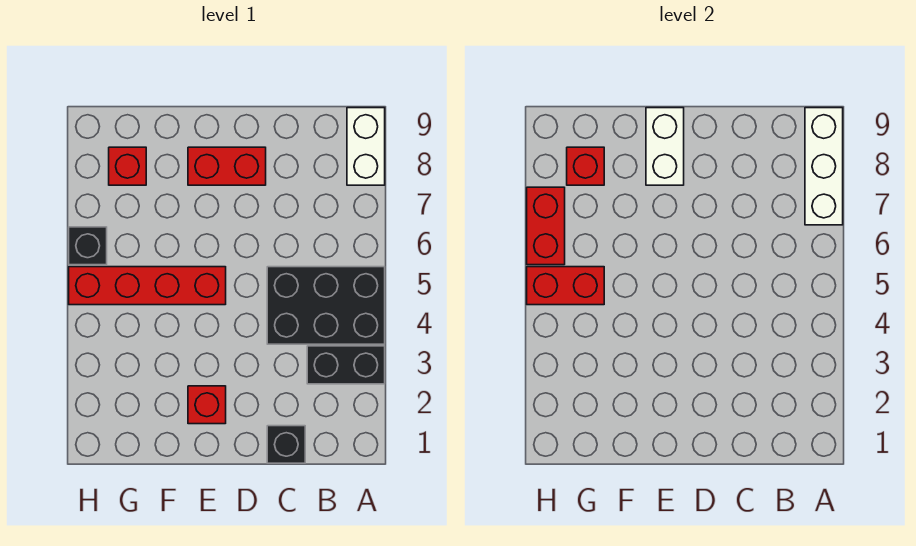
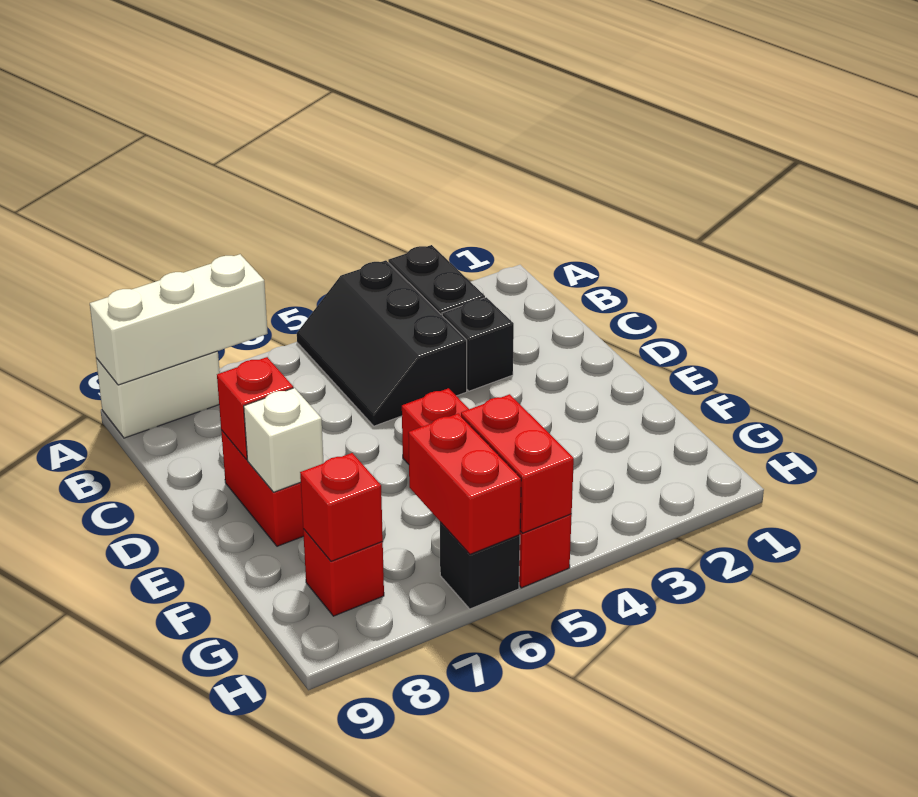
black brick A4:C5 level 1 -> black slope A4:C5 level 1 top 4
black brick C1 level 1 -> black brick C3 level 1
red brick E2 level 1 -> red brick D8 level 2
white brick E8:E9 level 2 -> white brick E8 level 2
red brick H6:H7 level 2 -> red brick G6:H6 level 2

